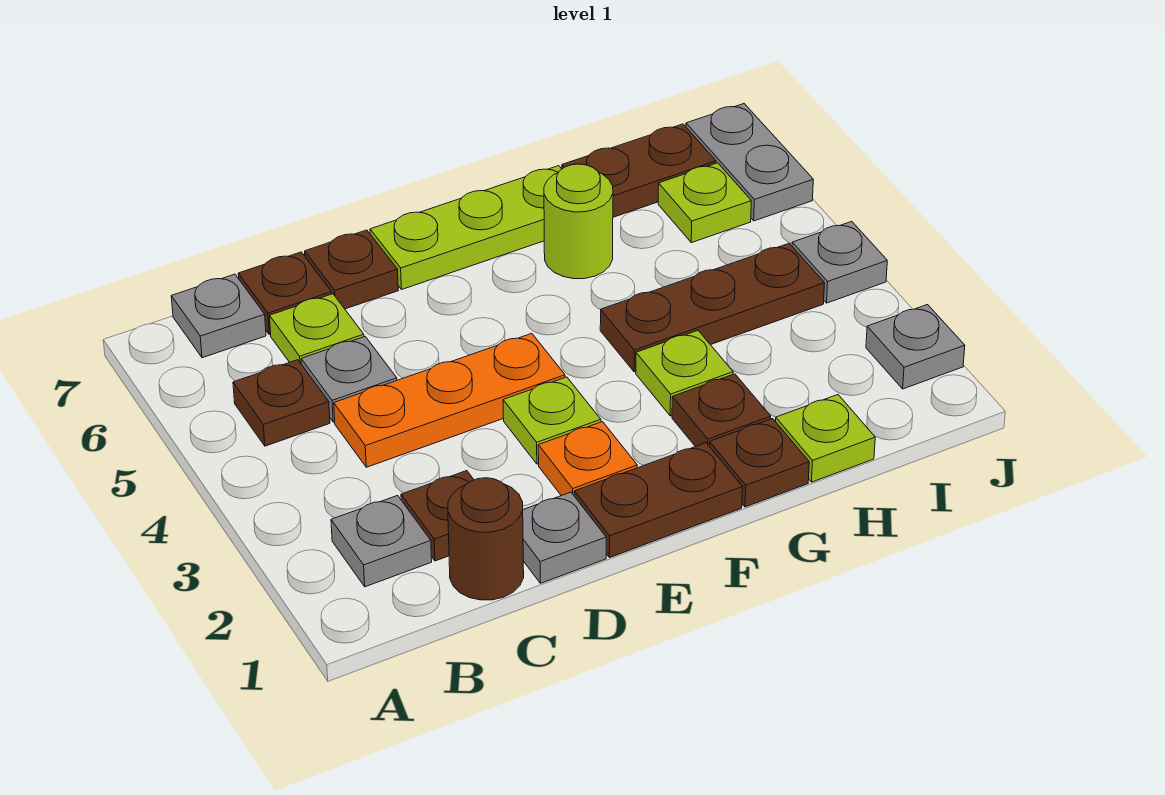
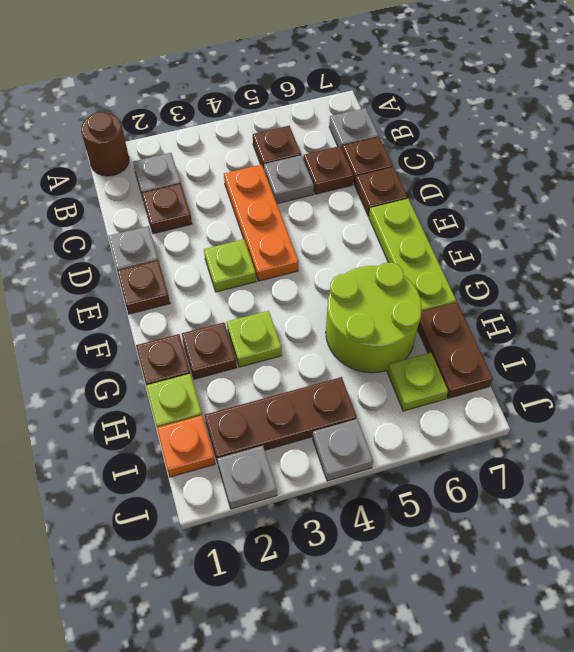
brown round brick C1 level 1 -> brown round brick A1 level 1
lime plate C6 level 1 -> brown plate C6 level 1
brown plate E1:F1 level 1 -> brown plate E1 level 1
orange plate E2 level 1 -> orange plate I1 level 1
brown plate G4:I4 level 1 -> brown plate I2:I4 level 1
lime round brick G6 level 1 -> lime round brick G5:H6 level 1
grey plate J6:J7 level 1 -> none

